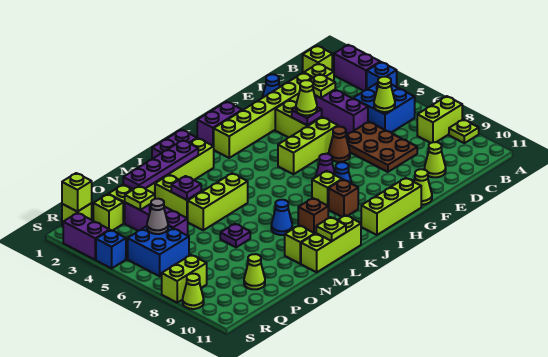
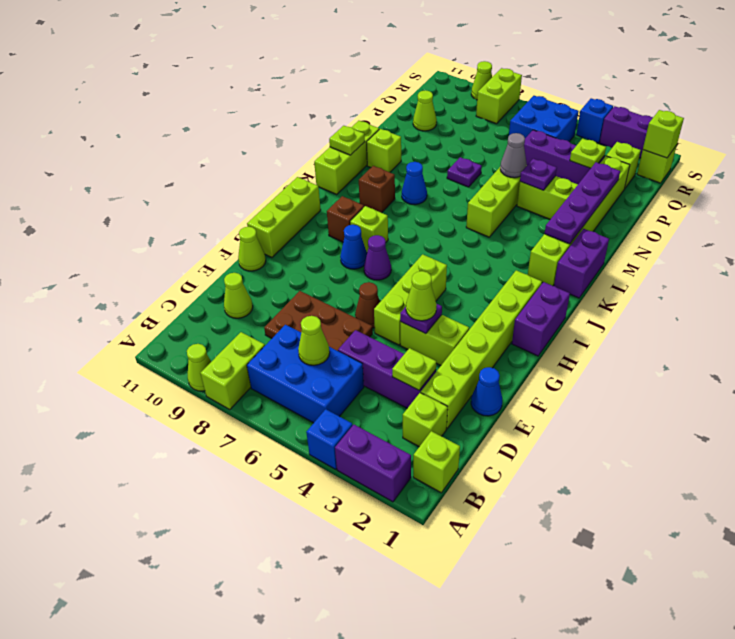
lime plate A9 level 1 -> lime cone A9 level 1
blue brick B5:C6 level 1 -> blue brick B5:C7 level 1
grey cone Q5 level 2 -> grey cone N5 level 2

